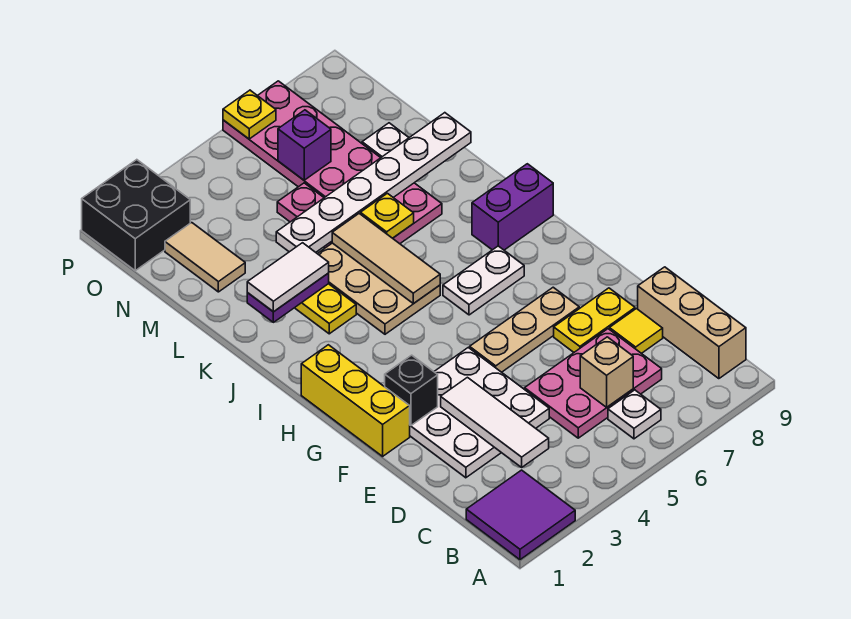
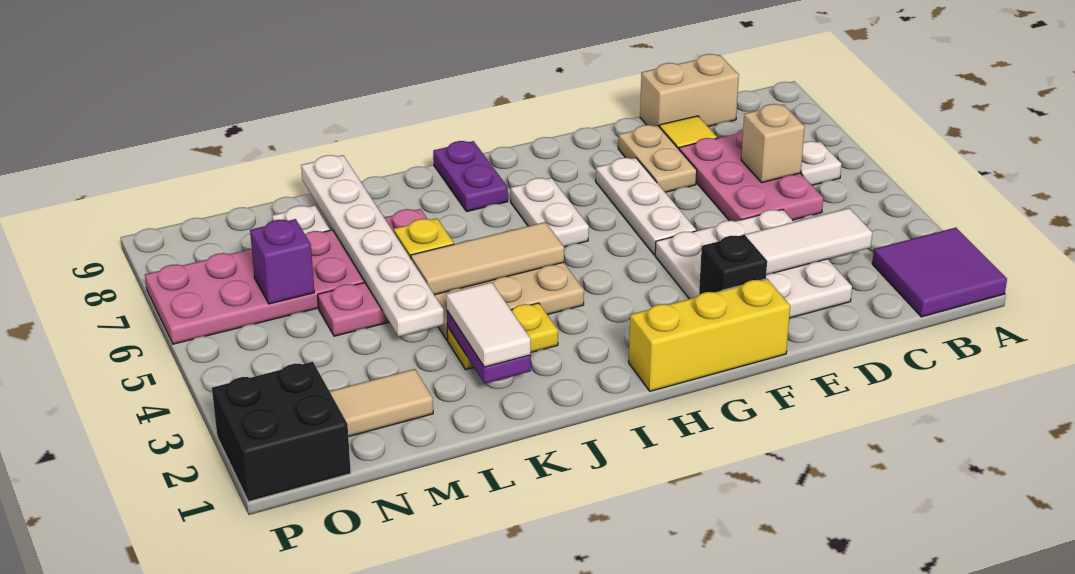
tan brick B9:D9 level 1 -> tan brick C9:D9 level 1
yellow plate E7:E8 level 1 -> tan plate E7:E8 level 1
tan plate F5:F7 level 1 -> white plate F5:F7 level 1
purple brick I8:I9 level 1 -> purple plate I8:I9 level 1
yellow plate P6 level 2 -> none

